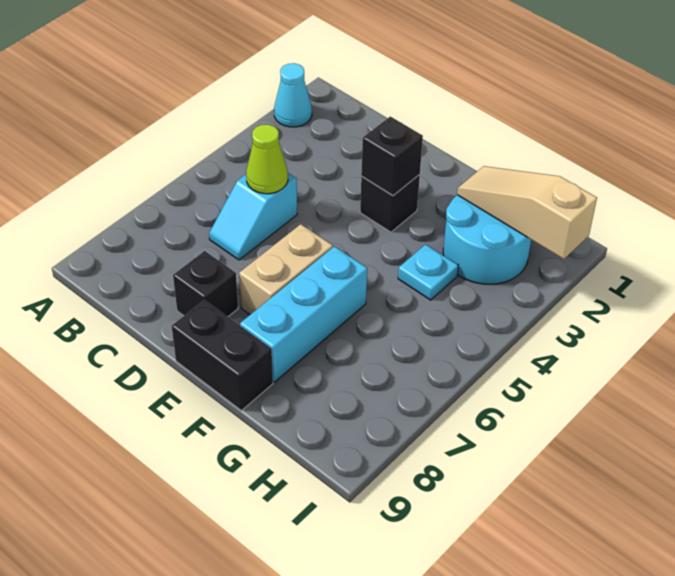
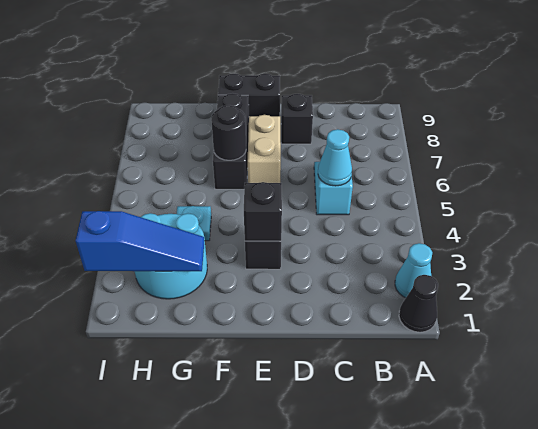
none -> black cone A1 level 1
lime cone C5 level 2 -> cyan cone C5 level 2
cyan brick F6:F8 level 1 -> black brick F6:F8 level 1
none -> black round brick F6 level 2
tan slope G2:I2 level 2 top I -> blue slope G2:I2 level 2 top I

